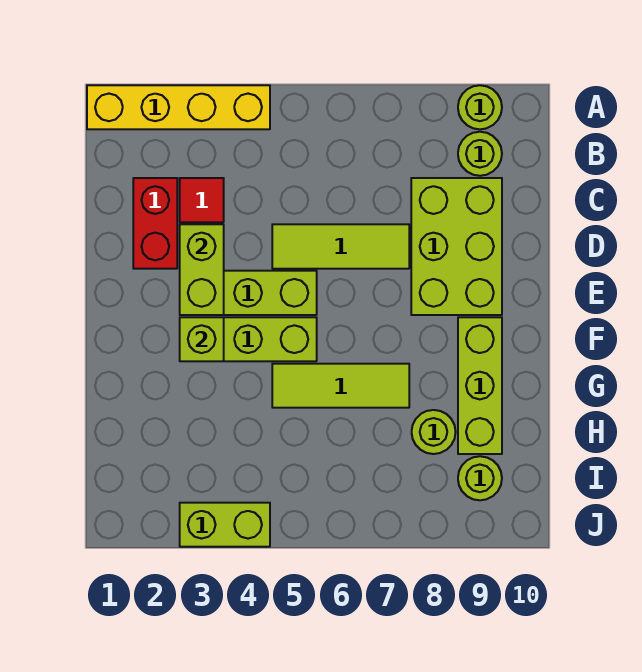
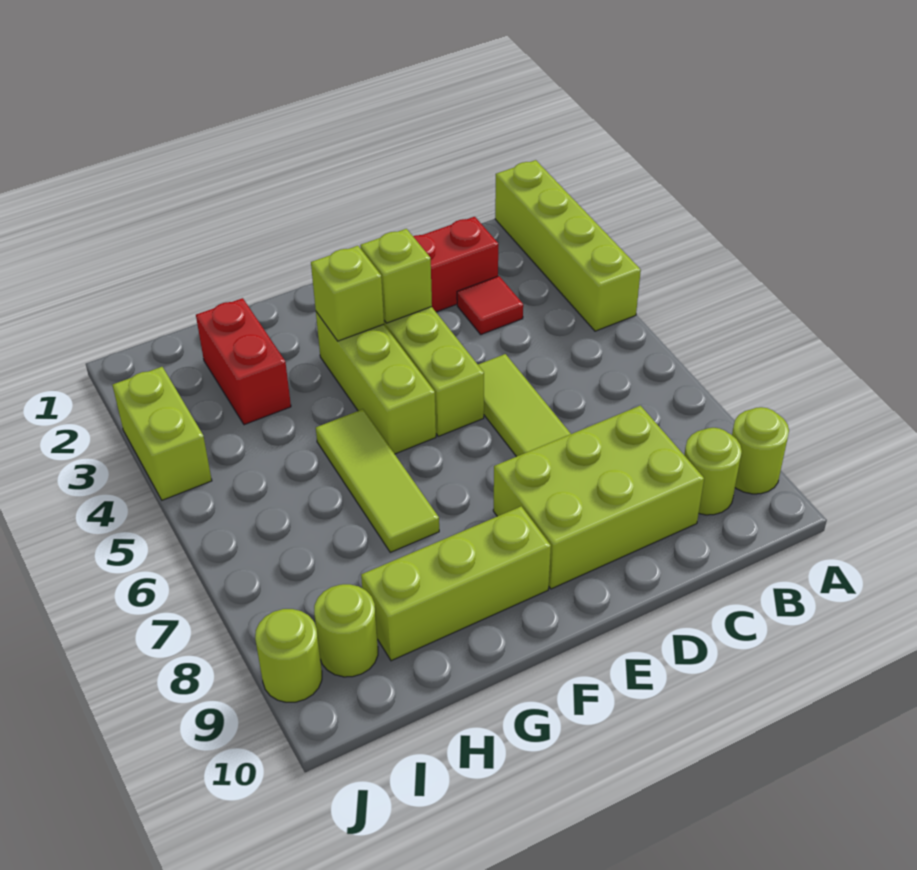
yellow brick A1:A4 level 1 -> lime brick A1:A4 level 1
lime brick D3:E3 level 2 -> lime brick E3 level 2
none -> red brick H2:H3 level 1
lime round brick H8 level 1 -> lime round brick J9 level 1

